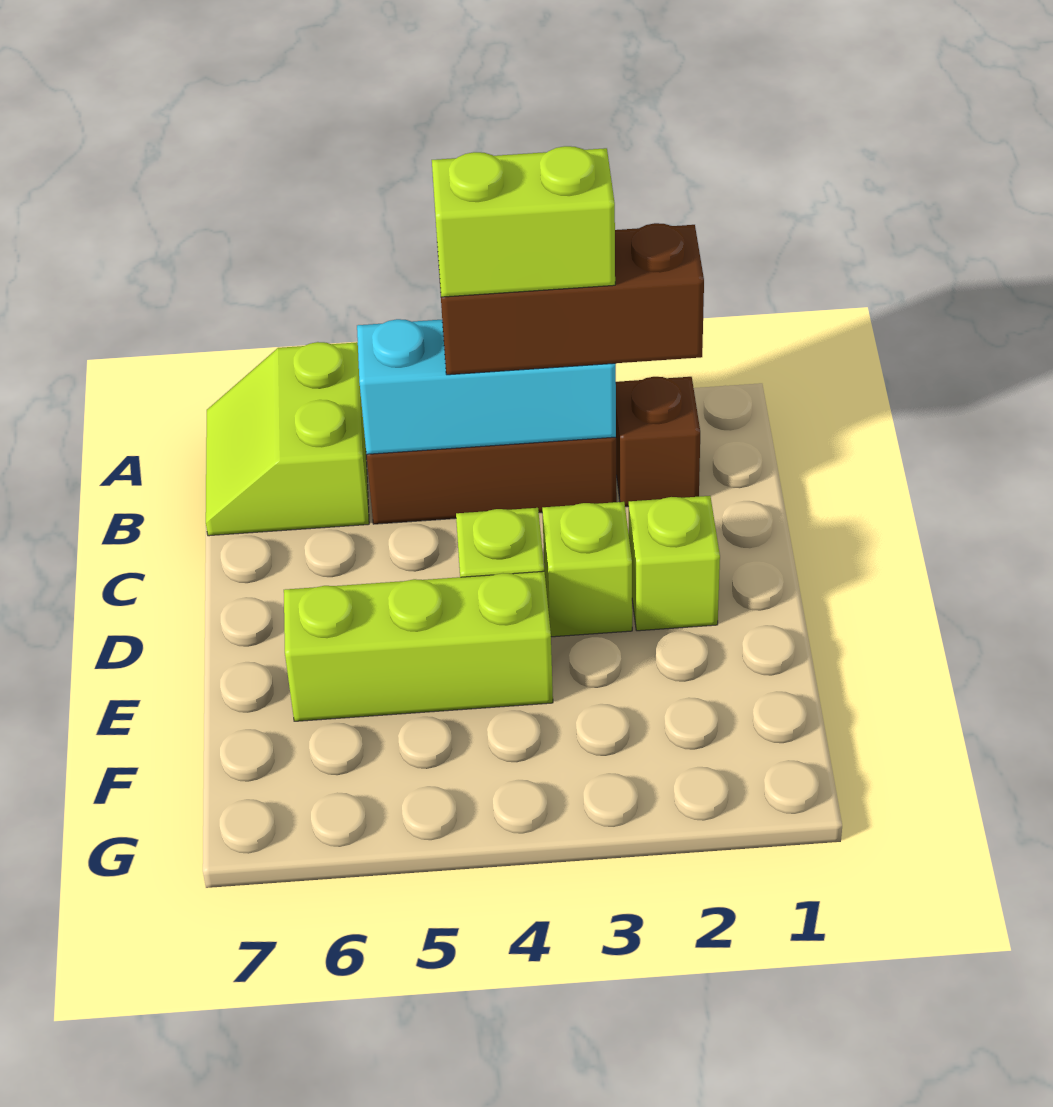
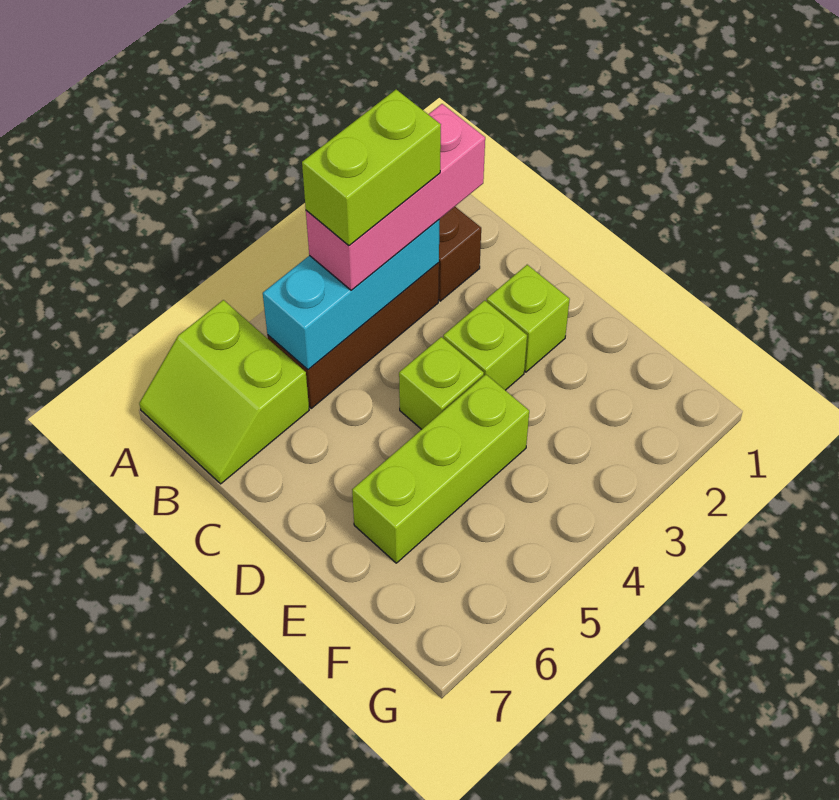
brown brick B2:B4 level 3 -> pink brick B2:B4 level 3

